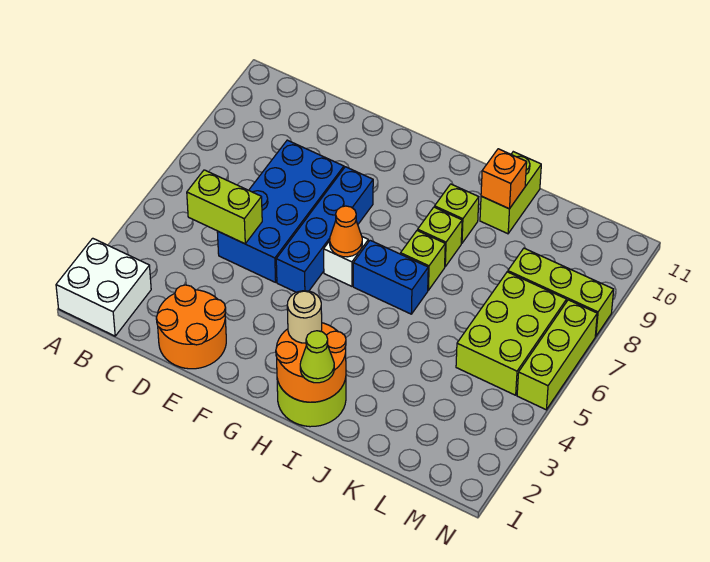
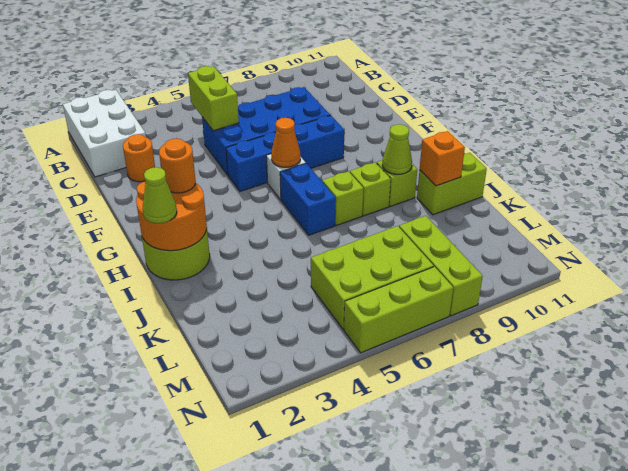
white brick A1:B2 level 1 -> white brick A1:C2 level 1
orange round brick D1:E2 level 1 -> orange round brick D2 level 1
tan round brick H2 level 3 -> orange round brick H2 level 3
none -> lime cone I9 level 2

